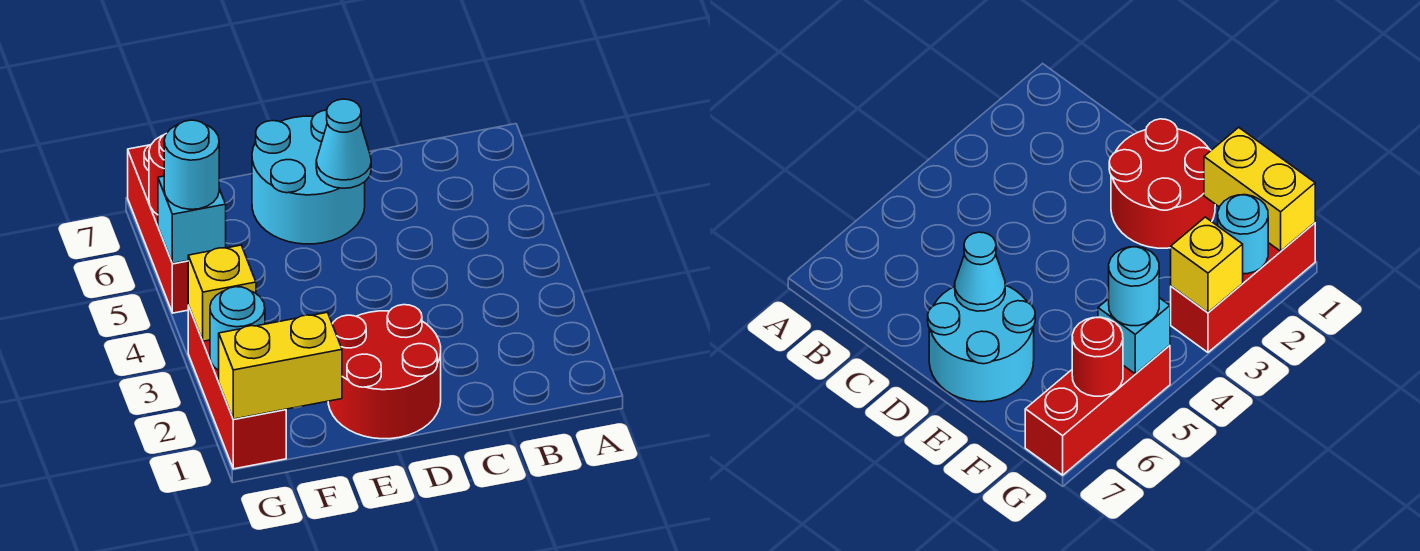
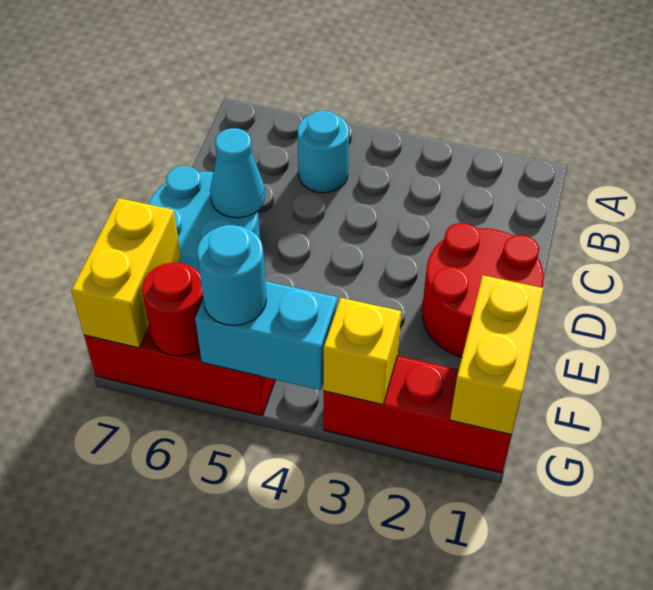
none -> yellow brick F7:G7 level 2
cyan round brick G2 level 2 -> cyan round brick B5 level 1
cyan brick G5 level 2 -> cyan brick G4:G5 level 2

